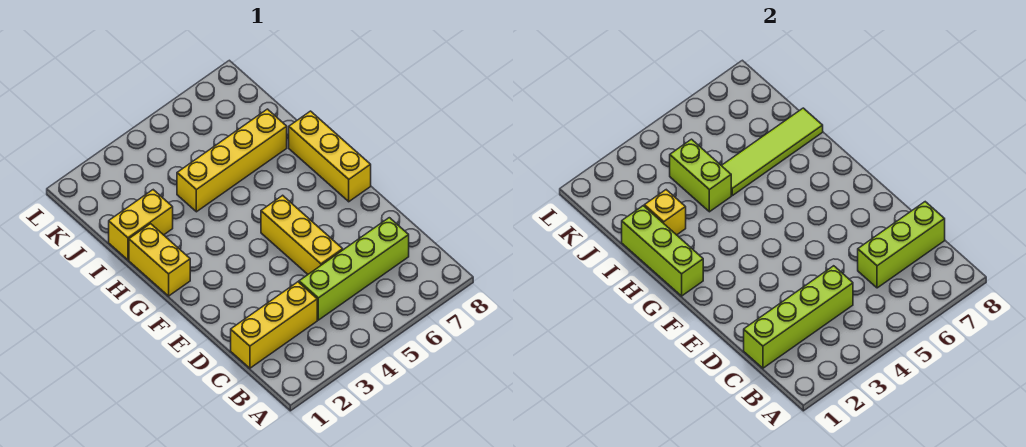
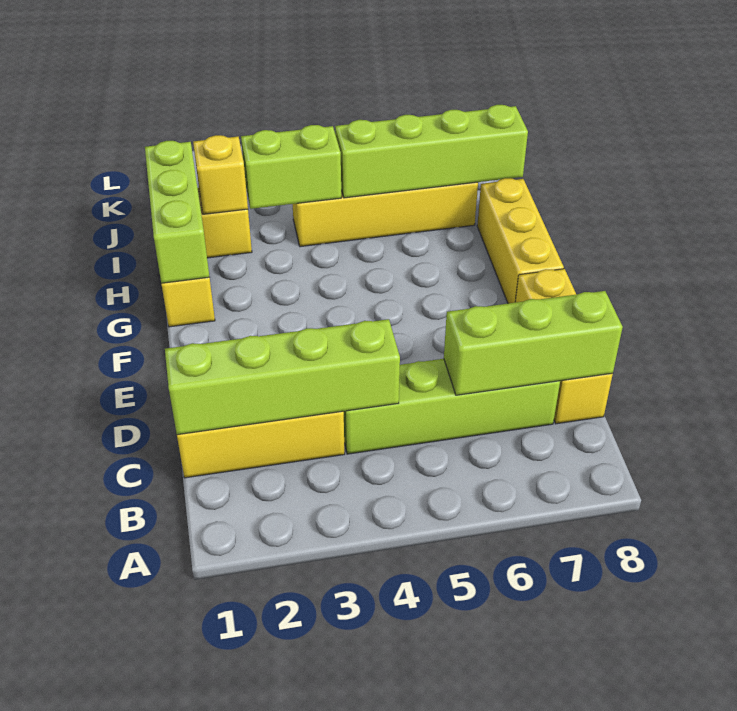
yellow brick D5:F5 level 1 -> yellow brick C8:E8 level 1
lime brick I4:J4 level 2 -> lime brick I3:I4 level 2
lime tile I5:I8 level 2 -> lime brick I5:I8 level 2

